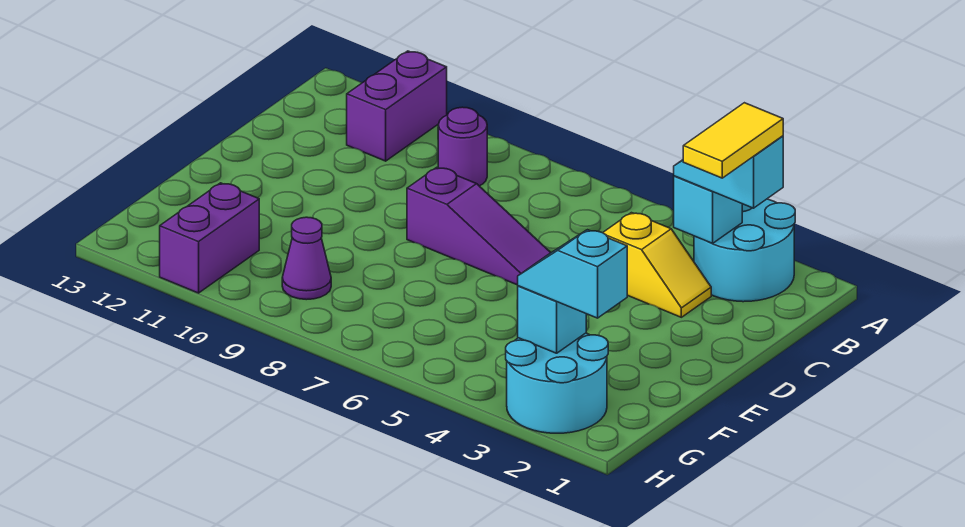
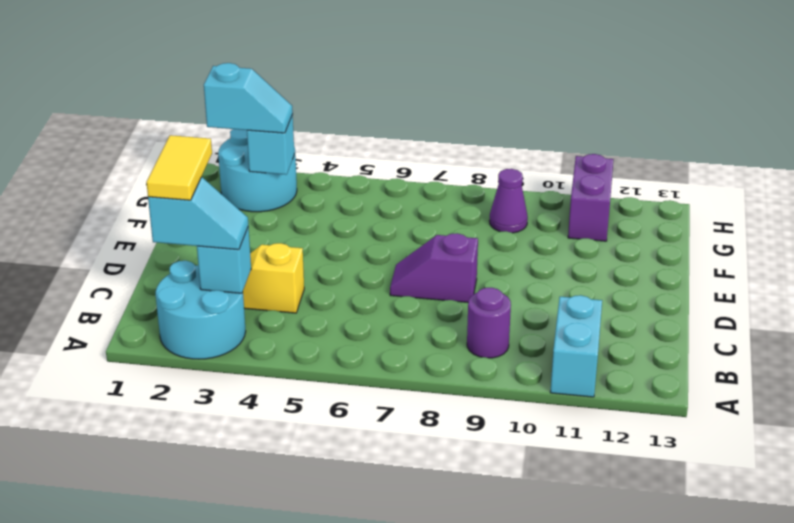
purple brick A11:B11 level 1 -> cyan brick A11:B11 level 1
purple slope D6:D8 level 1 top 8 -> purple slope D7:D8 level 1 top 8

